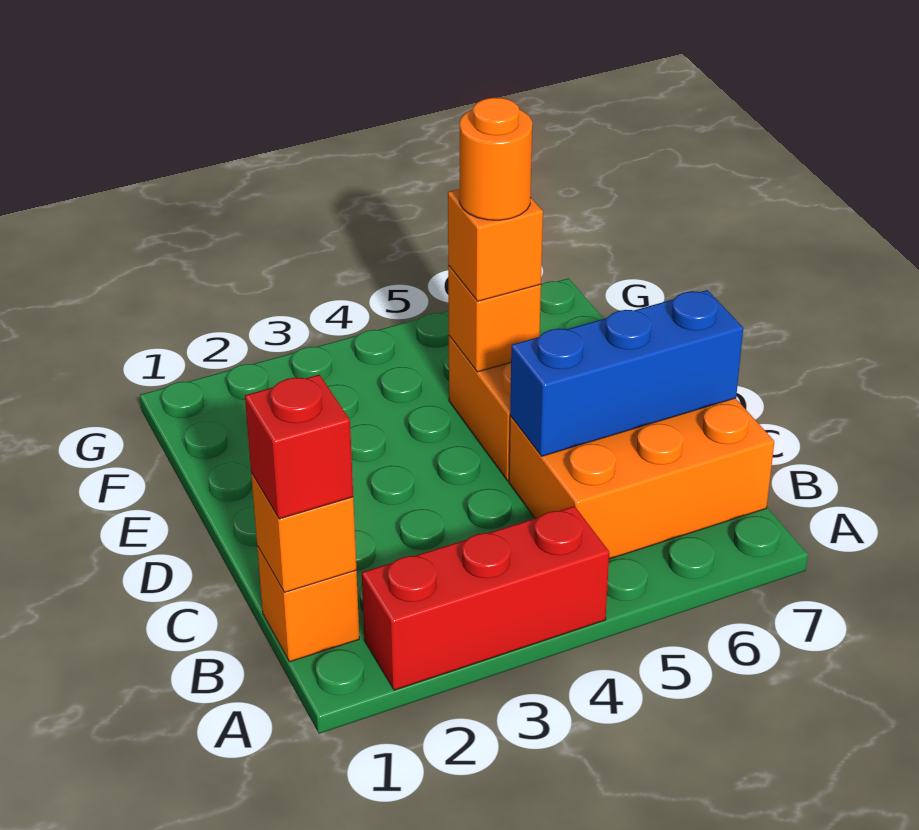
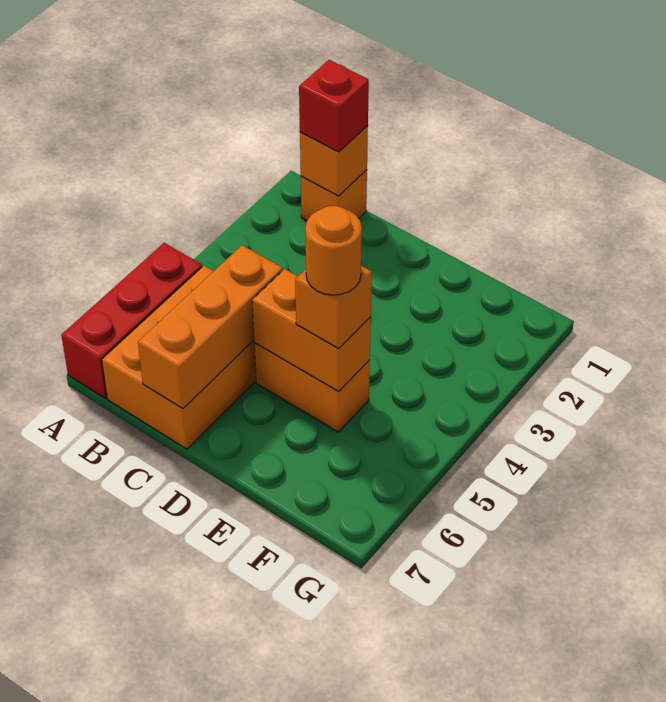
red brick A2:A4 level 1 -> red brick A5:A7 level 1
blue brick C5:C7 level 2 -> orange brick C5:C7 level 2
orange brick E5 level 2 -> orange brick D5:E5 level 2

